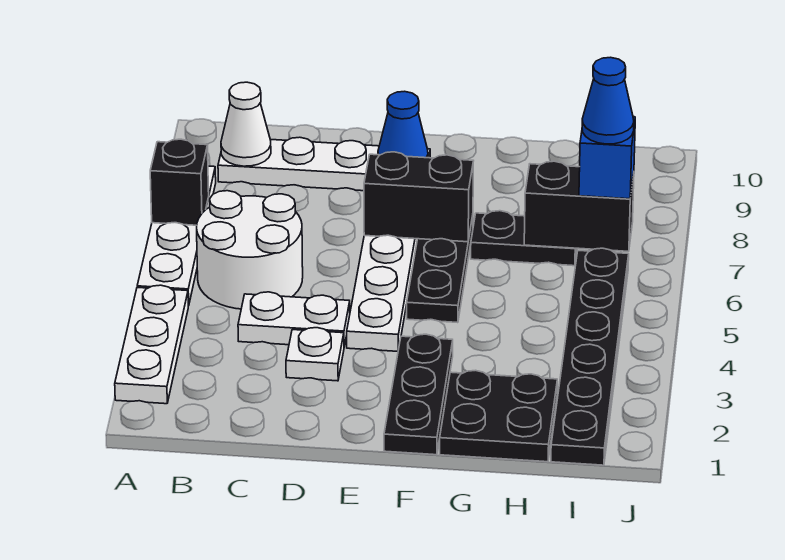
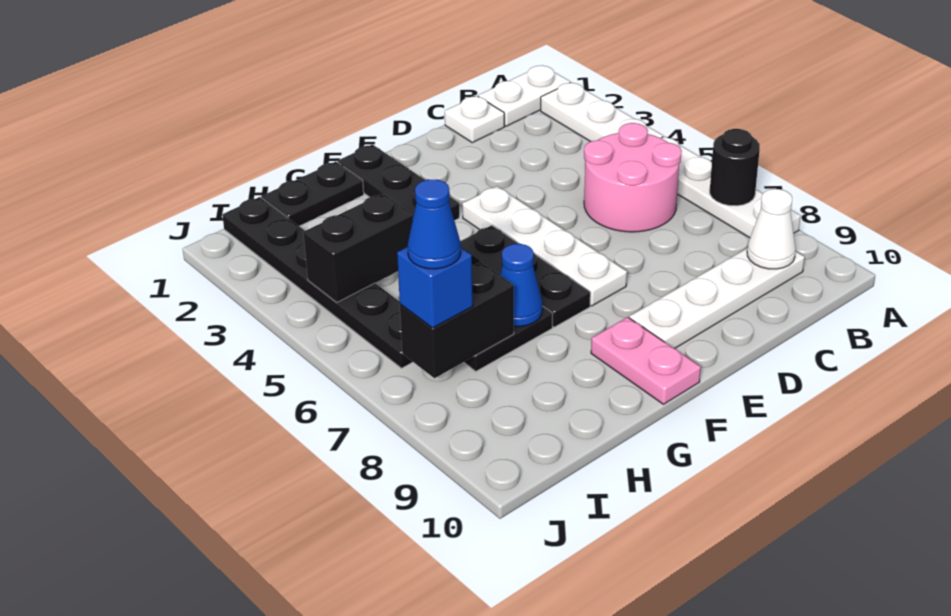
black brick A7 level 2 -> black round brick A7 level 2
white round brick B5:C6 level 1 -> pink round brick B5:C6 level 1
white plate C4:D4 level 1 -> white plate A1:B1 level 1
white plate D3 level 1 -> white plate C1 level 1
black brick E7:F7 level 2 -> black brick H4:I4 level 2
blue cone E9 level 2 -> blue cone G7 level 2
none -> pink plate F9:F10 level 1
black plate G1:H2 level 1 -> black plate G1:H1 level 1

